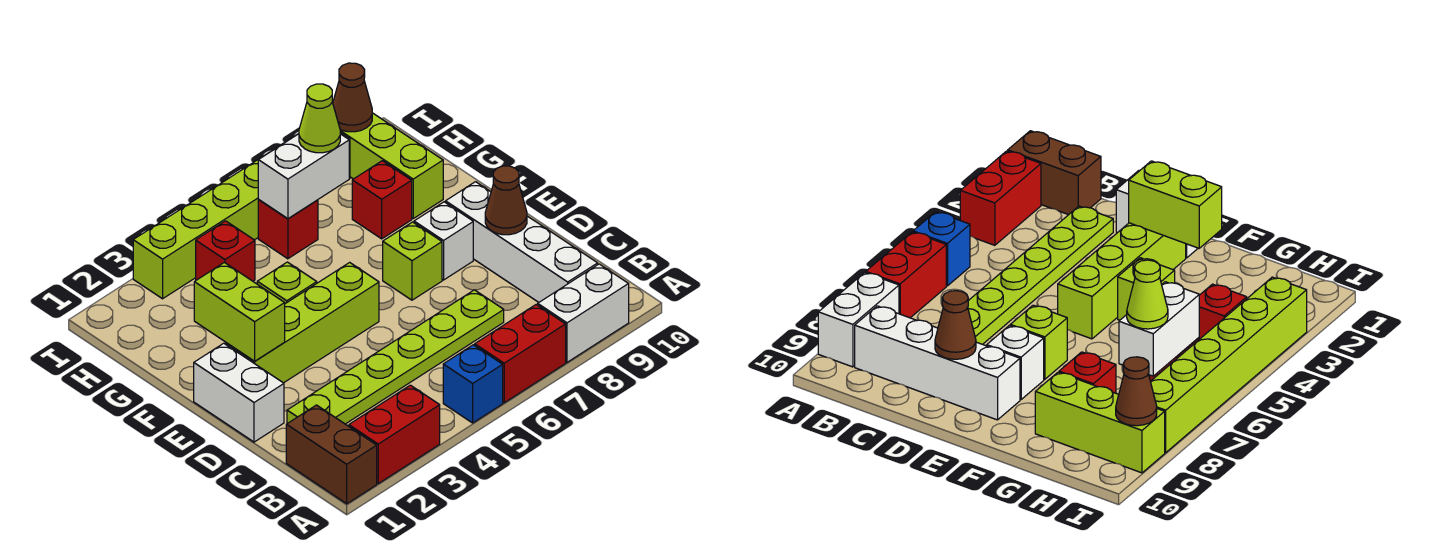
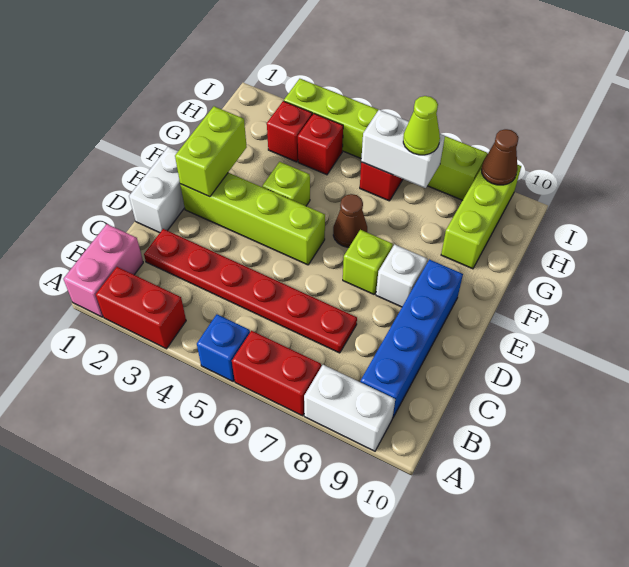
brown brick A1:B1 level 1 -> pink brick A1:B1 level 1
white brick B9:E9 level 1 -> blue brick B9:E9 level 1
lime plate C2:C7 level 1 -> red plate C2:C7 level 1
brown cone D9 level 2 -> brown cone F6 level 1
red brick G8 level 1 -> red brick H3 level 1

